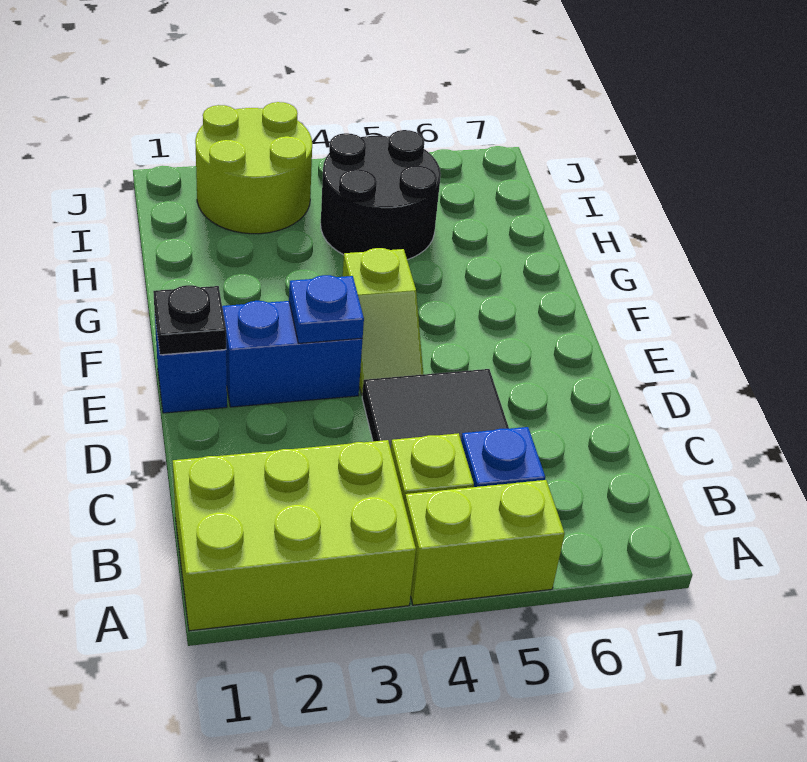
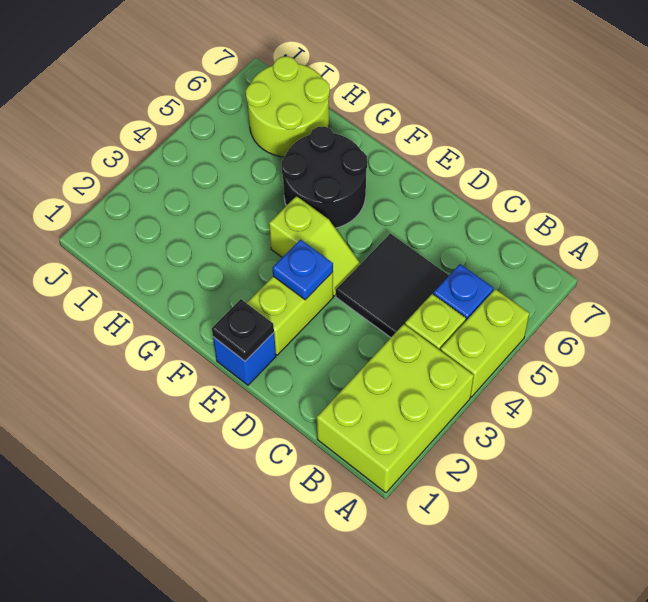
blue brick E2:E3 level 1 -> lime brick E2:E3 level 1
black round brick H4:I5 level 1 -> black round brick F5:G6 level 1
lime round brick I2:J3 level 1 -> lime round brick H6:I7 level 1

